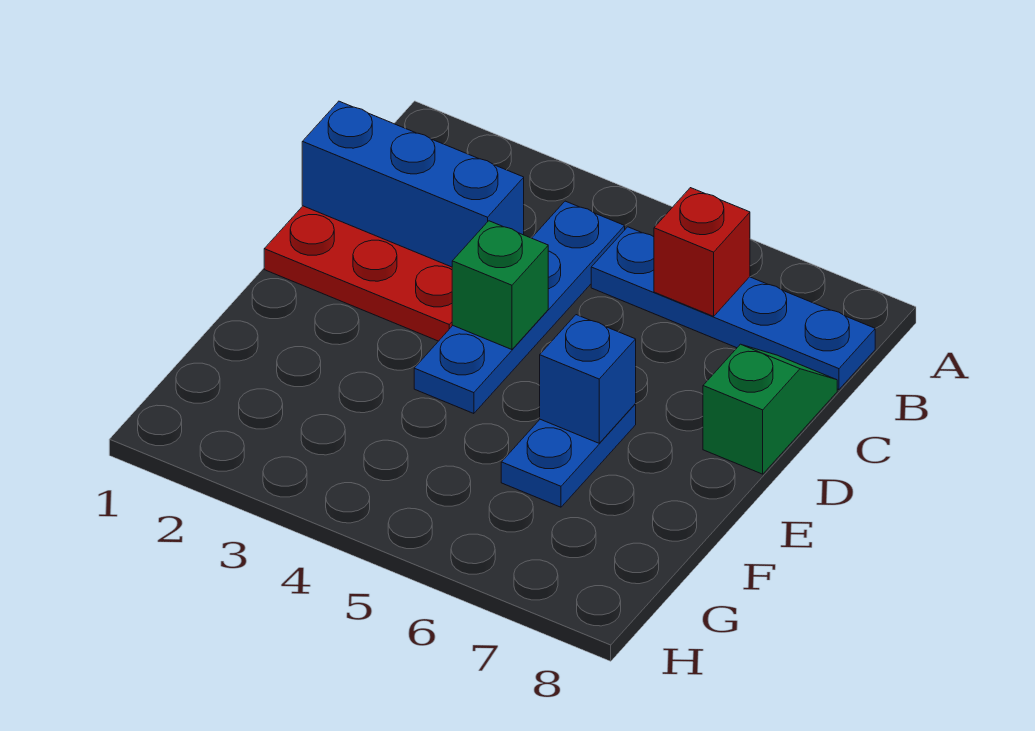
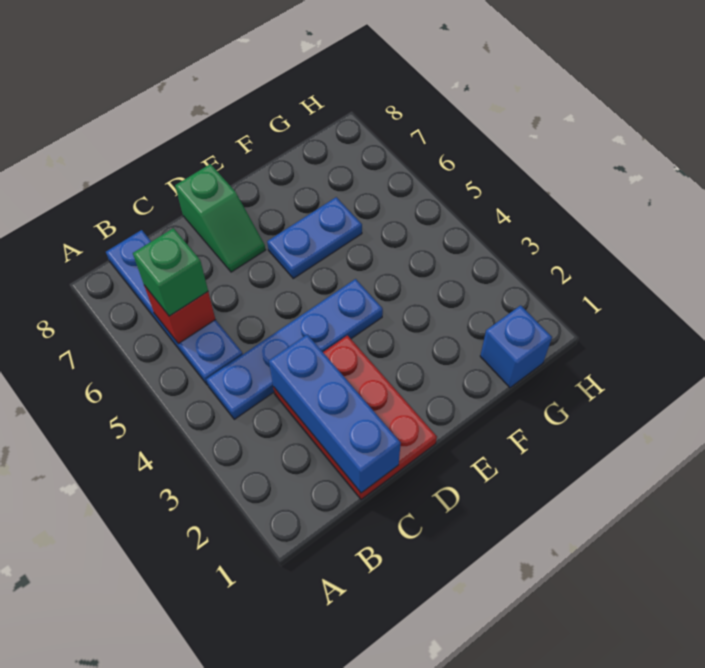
green slope C8:D8 level 1 top D -> green slope D7:D8 level 1 top 8
green brick D4 level 2 -> green brick B6 level 3
blue brick E6 level 2 -> blue brick G1 level 1

